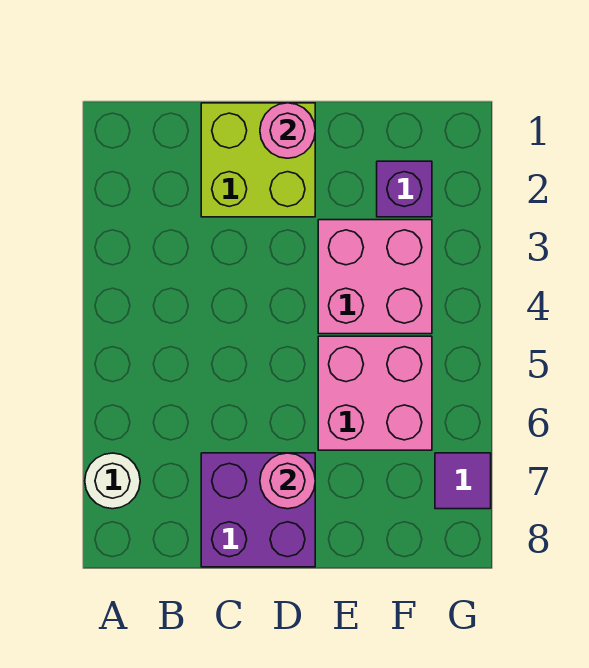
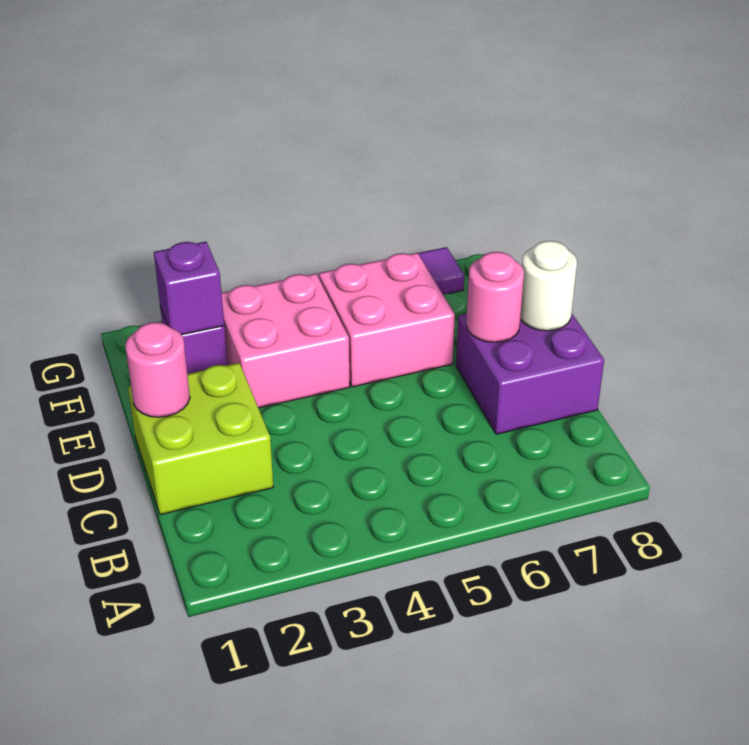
white round brick A7 level 1 -> white round brick D8 level 2
none -> purple brick F2 level 2

